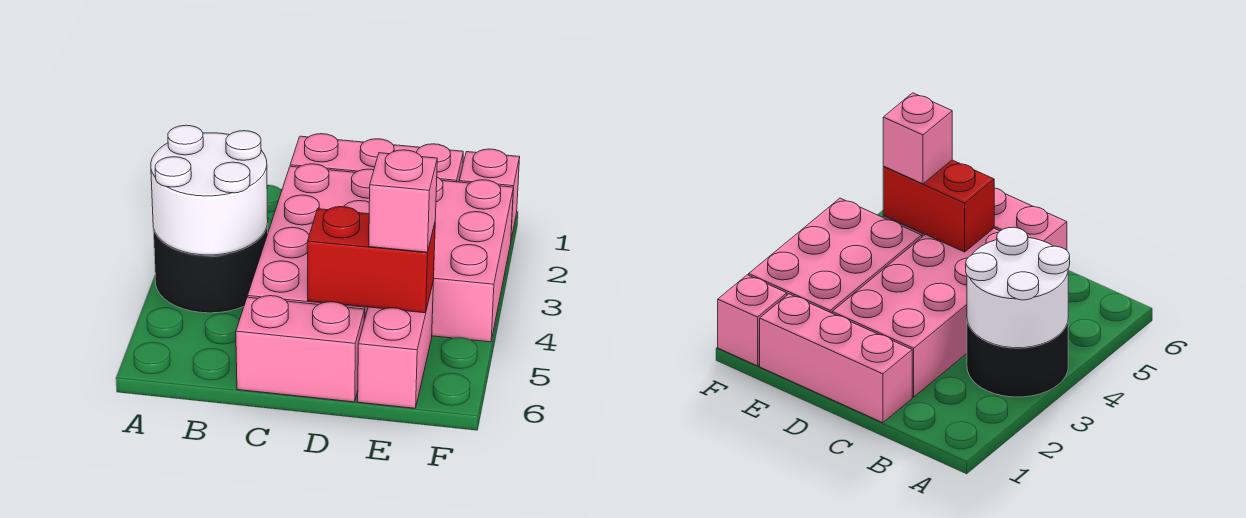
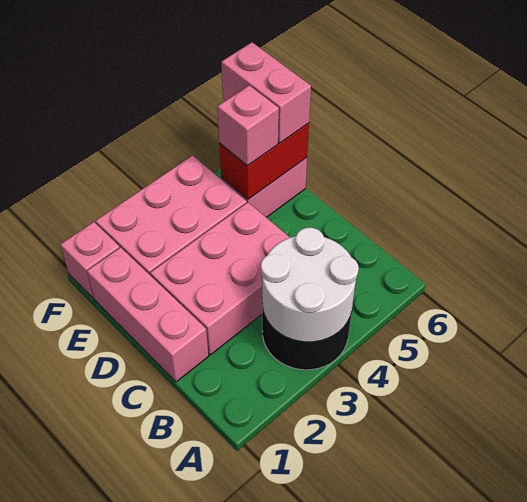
pink brick C2:D5 level 1 -> pink brick C2:D4 level 1
pink brick C6:D6 level 1 -> pink brick E6:F6 level 3
red brick D5:E5 level 2 -> red brick E5:E6 level 2

